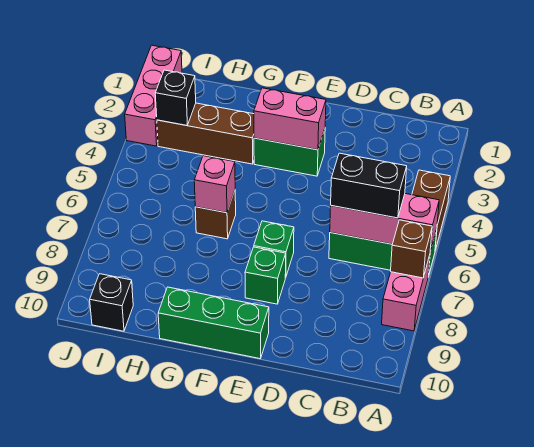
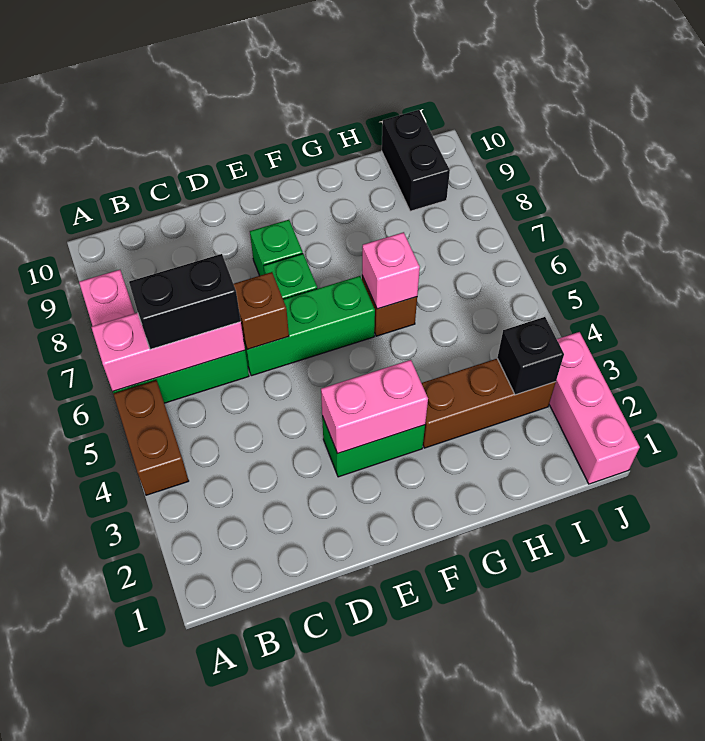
brown brick A7 level 2 -> brown brick D6 level 2
green brick E10:G10 level 1 -> green brick D6:F6 level 1
black brick I10 level 1 -> black brick I9:I10 level 1

